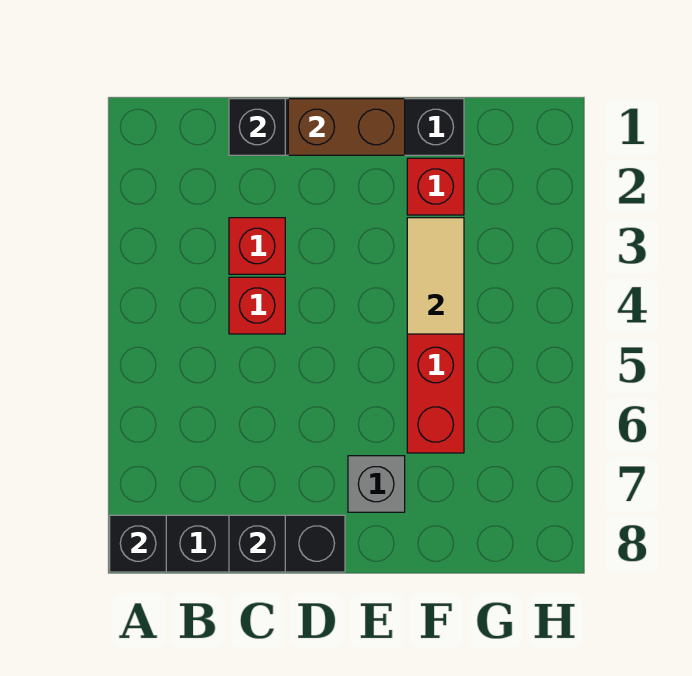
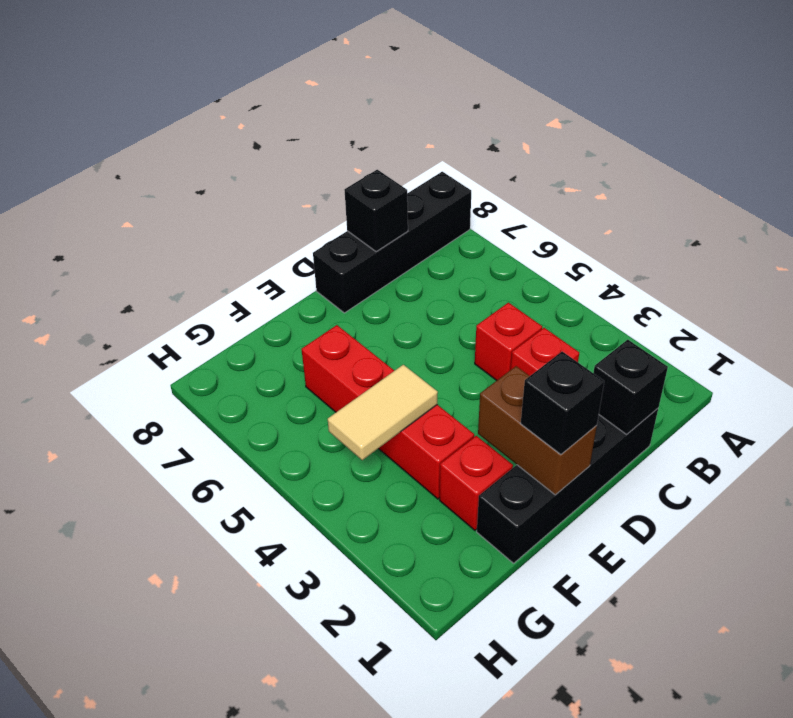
black brick A8 level 2 -> black brick E1 level 3
brown brick D1:E1 level 2 -> brown brick E1:E2 level 2
grey brick E7 level 1 -> none
tan tile F3:F4 level 2 -> tan tile F4:G4 level 2

